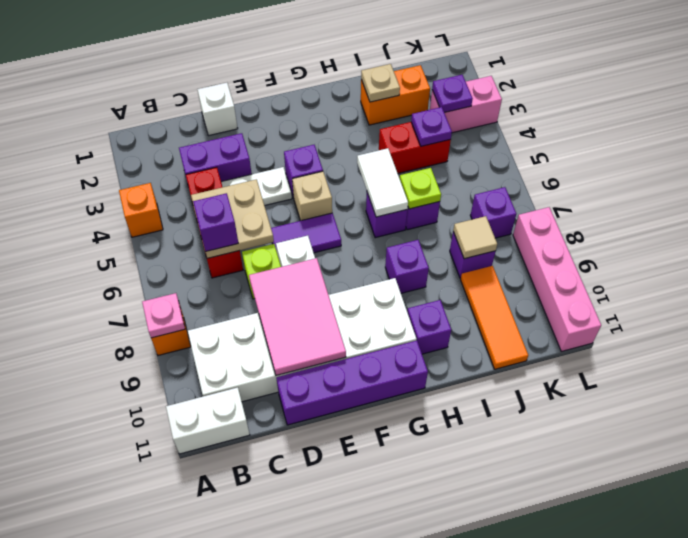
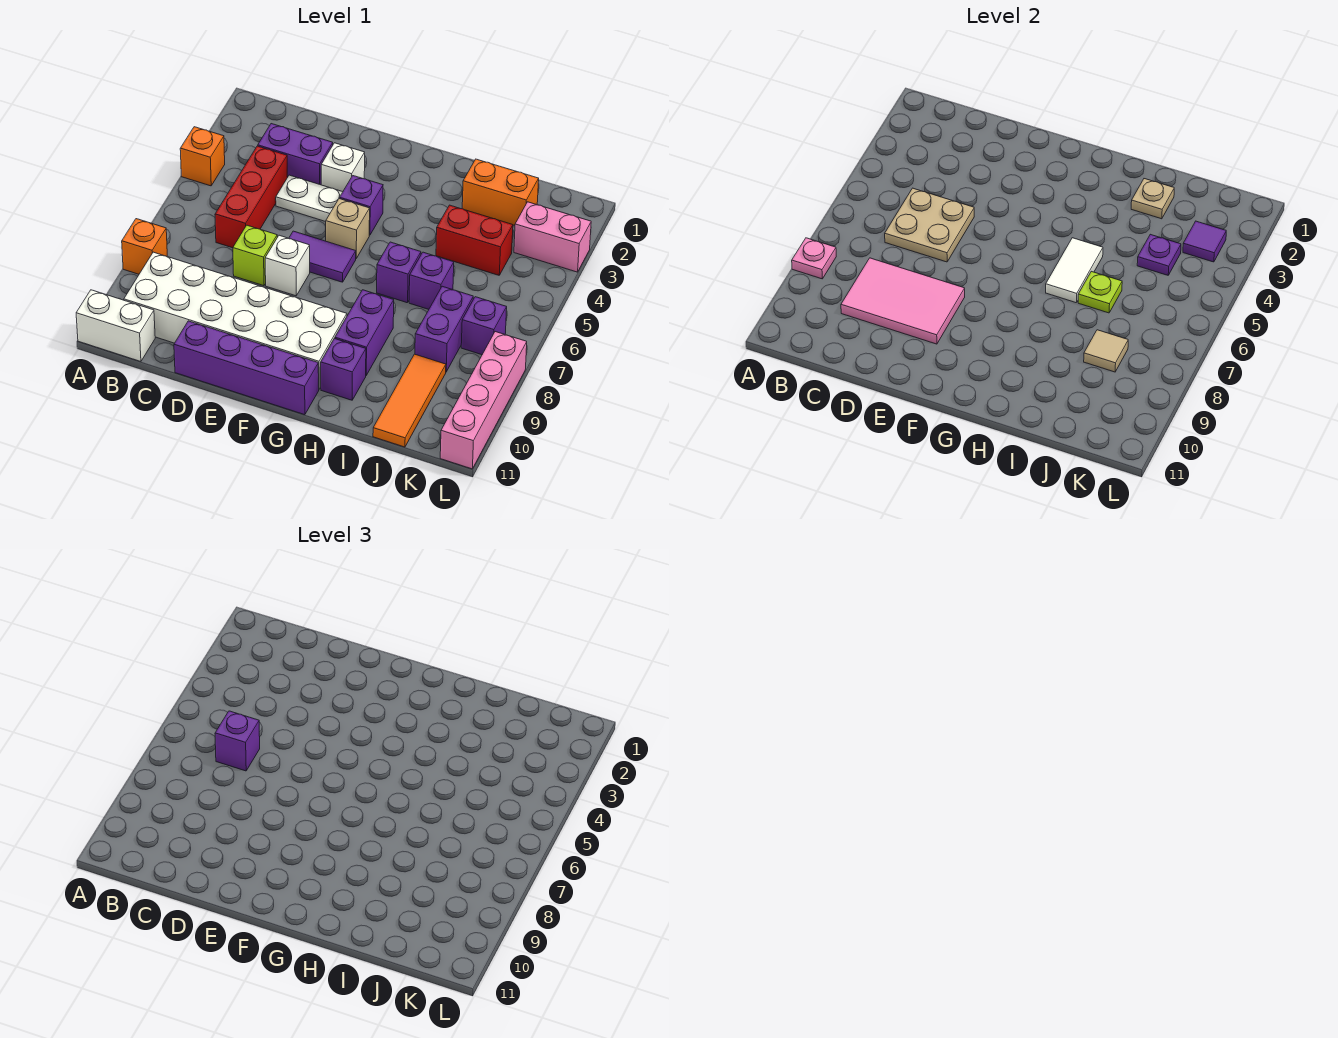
white brick D1 level 1 -> white brick E3 level 1
pink tile D8:E10 level 2 -> pink tile C8:E9 level 2
purple brick H8 level 1 -> purple brick H8:H9 level 1
purple brick J8 level 1 -> purple brick J7:J8 level 1
purple plate K3 level 2 -> purple tile K3 level 2

